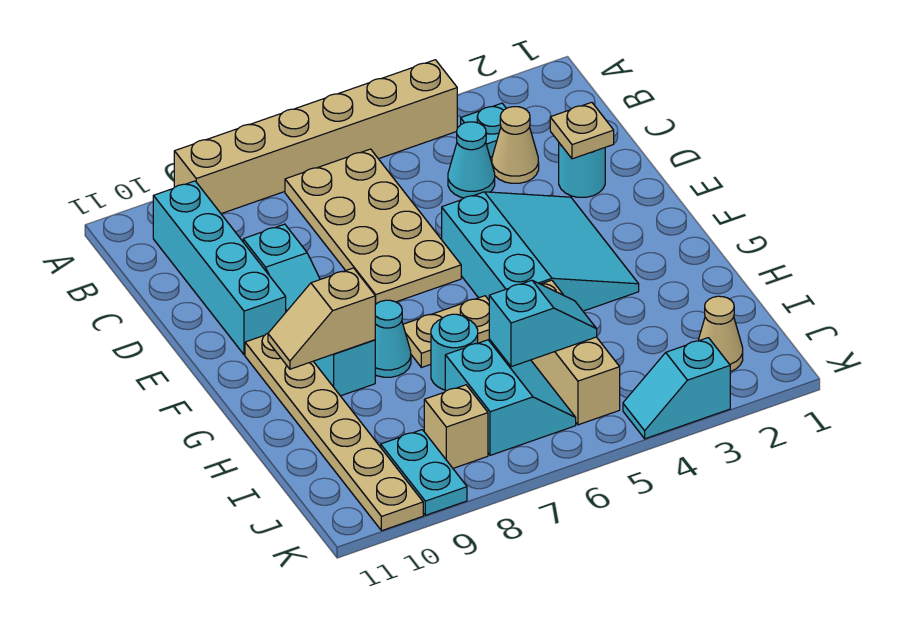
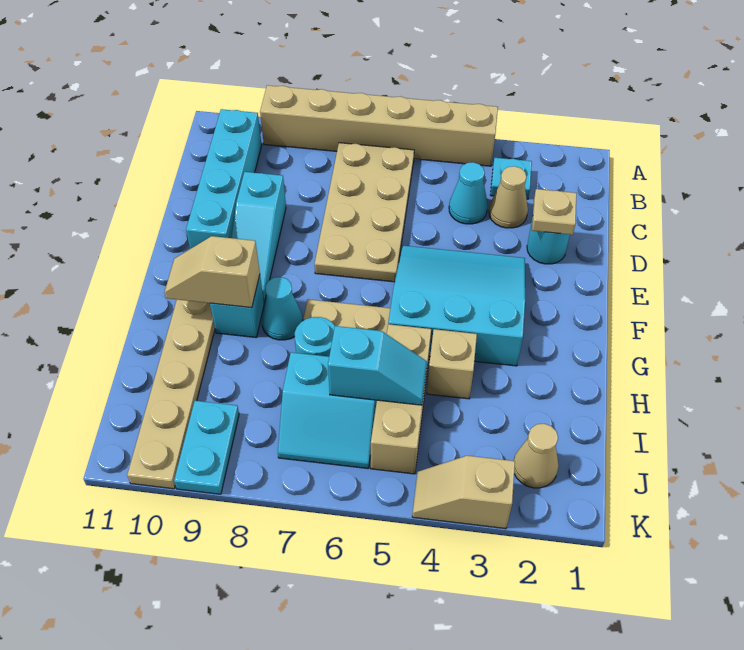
cyan slope E3:G5 level 1 top 5 -> cyan slope E3:G5 level 1 top G
cyan slope I6:J7 level 1 top 7 -> cyan slope I6:J7 level 1 top I
tan brick J8 level 1 -> tan brick H4 level 1
cyan slope K3:K4 level 1 top 3 -> tan slope K3:K4 level 1 top 3

